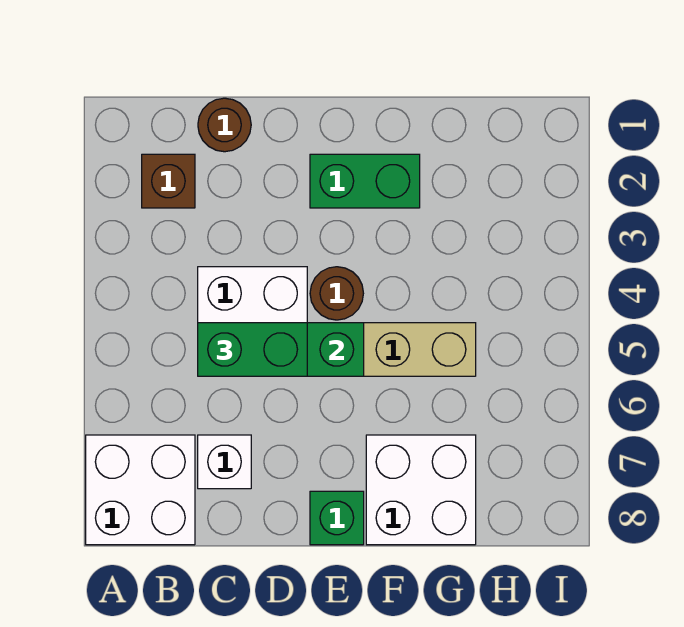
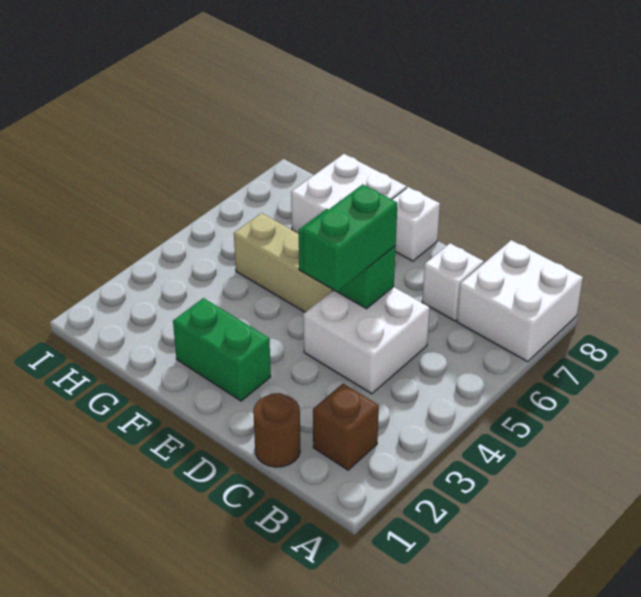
green brick C5:D5 level 3 -> green brick D4:D5 level 3
brown round brick E4 level 1 -> none
green brick E8 level 1 -> white brick E8 level 1

